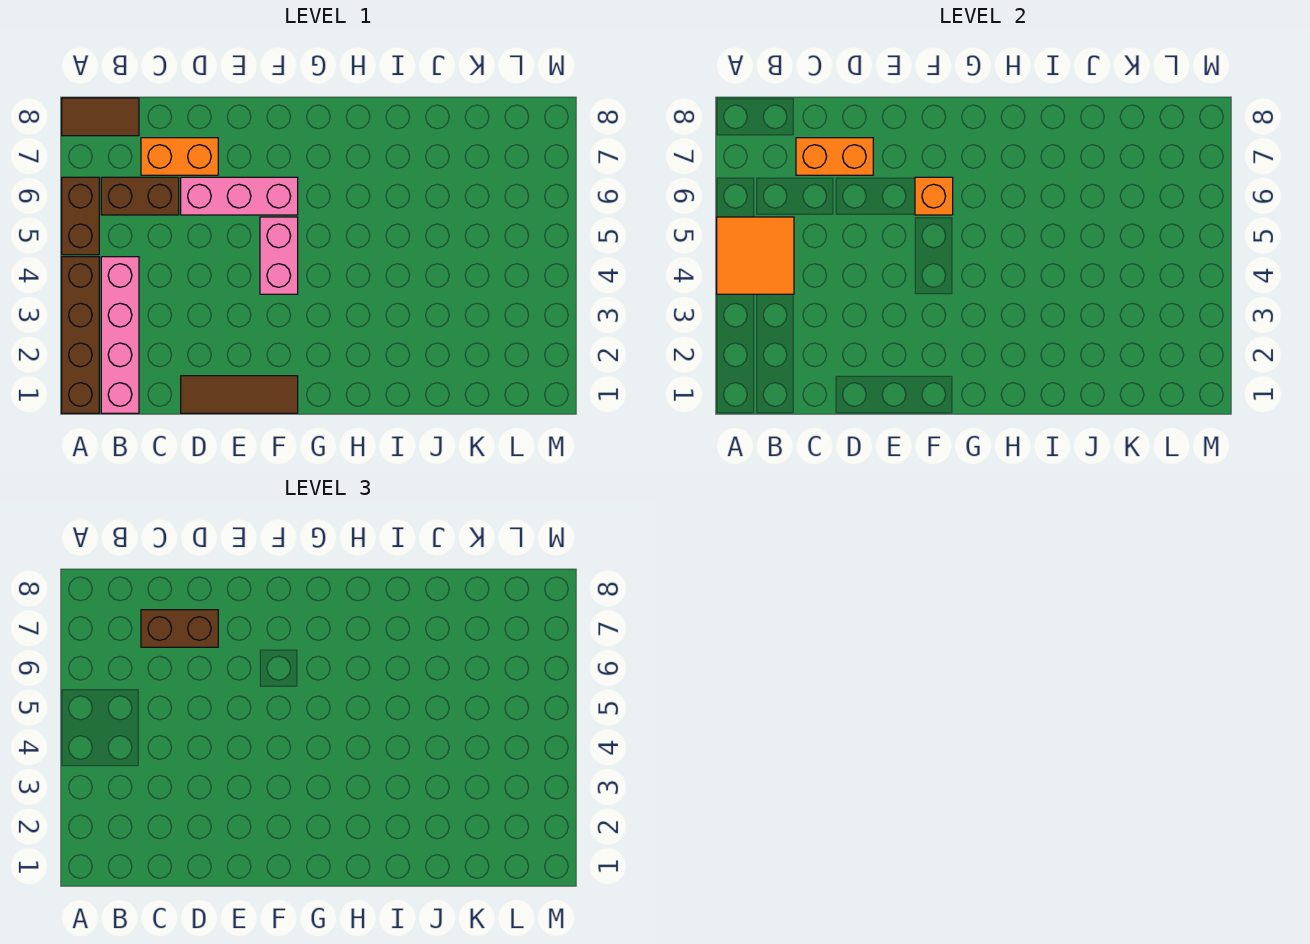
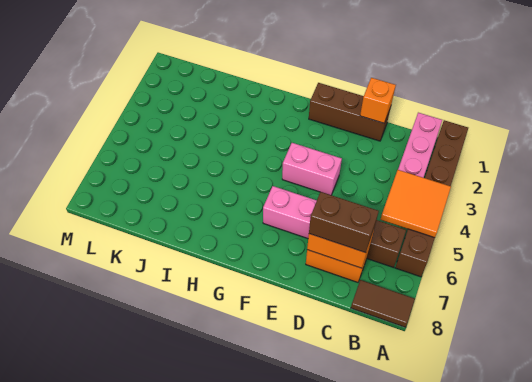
brown tile D1:F1 level 1 -> brown brick D1:F1 level 1
pink brick F4:F5 level 1 -> pink brick E4:F4 level 1
orange brick F6 level 2 -> orange brick D1 level 2

